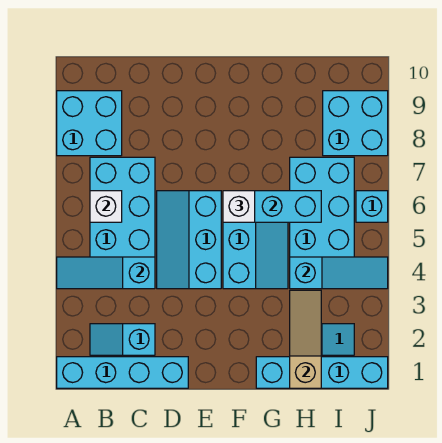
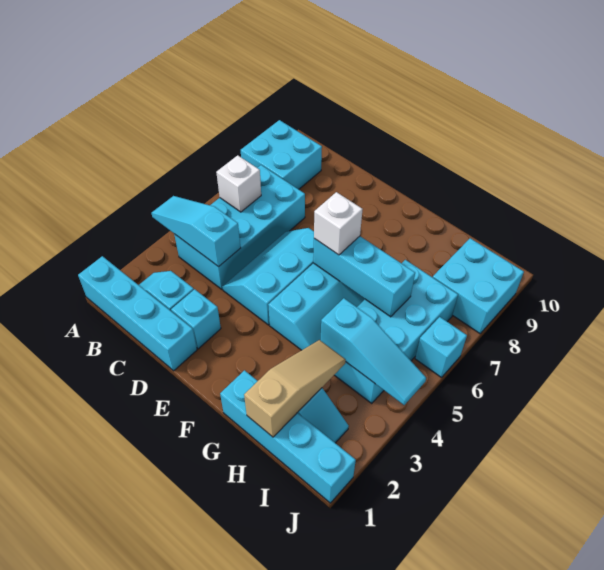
none -> cyan brick D2 level 1

